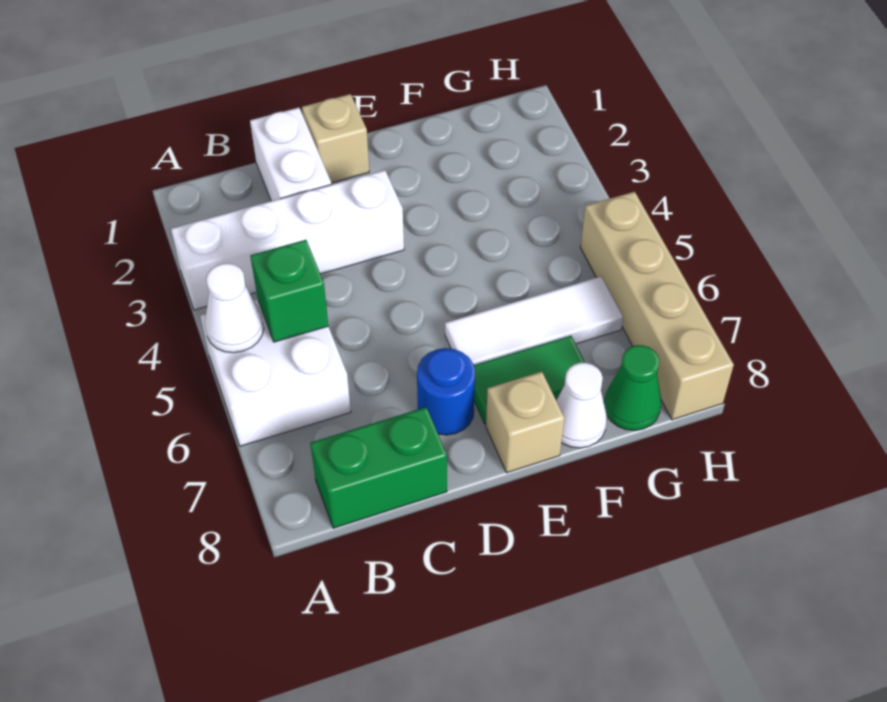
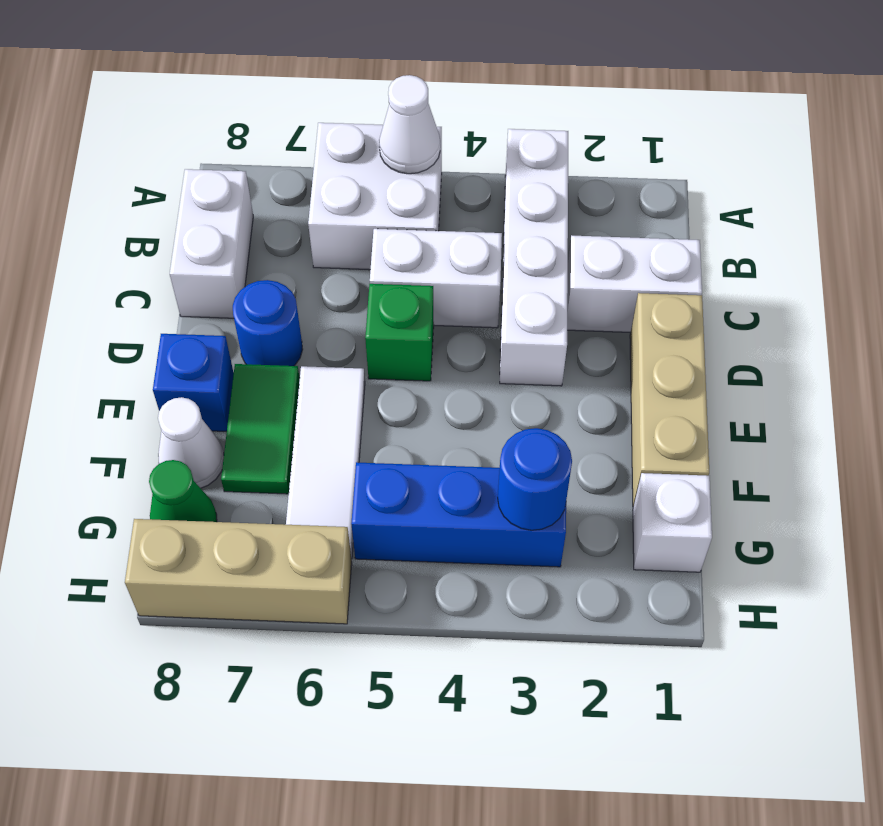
green brick B5 level 2 -> green brick D5 level 1
green brick B8:C8 level 1 -> white brick B8:C8 level 1
none -> white brick C4:C5 level 1
tan brick D1 level 1 -> tan brick D1:F1 level 1
tan brick E8 level 1 -> blue brick E8 level 1
none -> white brick G1 level 1
none -> blue brick G3:G5 level 1
none -> blue round brick G3 level 2
tan brick H5:H8 level 1 -> tan brick H6:H8 level 1

